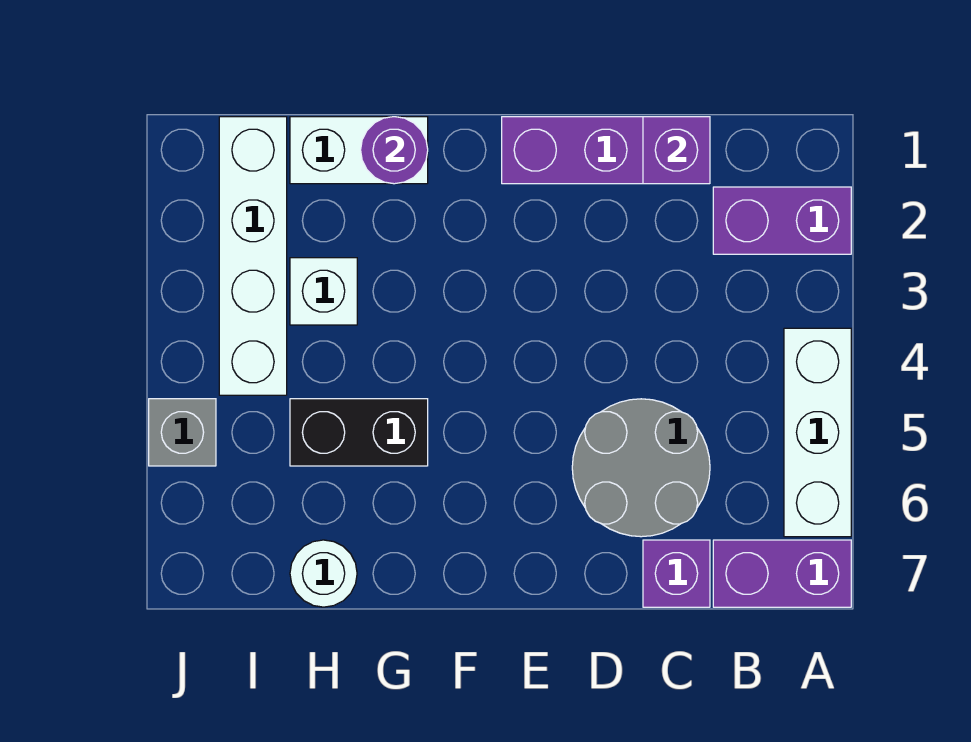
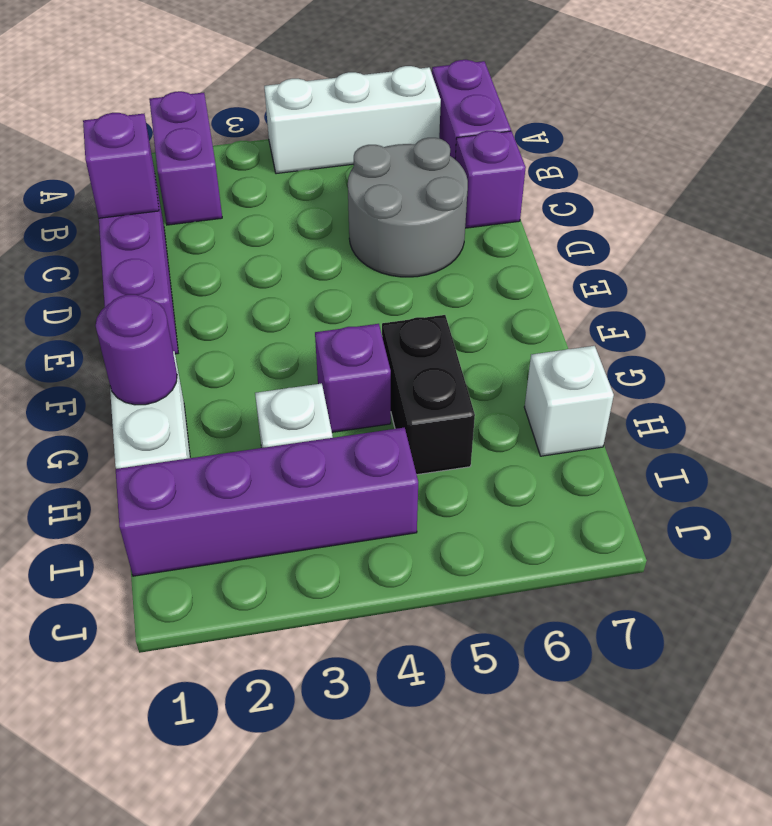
none -> purple brick G4 level 1
white round brick H7 level 1 -> white brick H7 level 1
white brick I1:I4 level 1 -> purple brick I1:I4 level 1
grey brick J5 level 1 -> none

